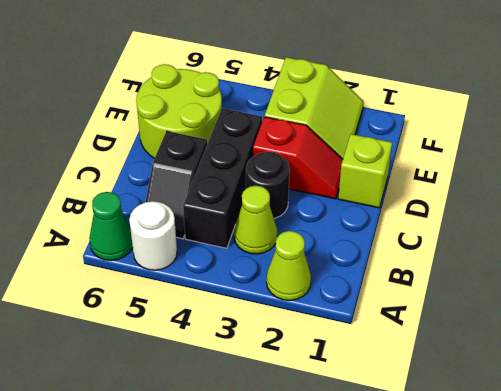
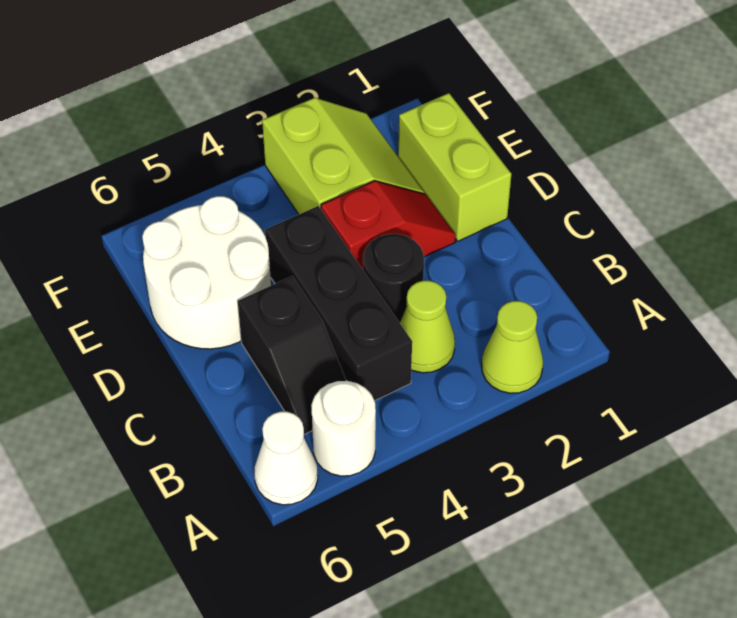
green cone A6 level 1 -> white cone A6 level 1
lime brick D1 level 1 -> lime brick D1:E1 level 1
lime round brick D5:E6 level 1 -> white round brick D5:E6 level 1

